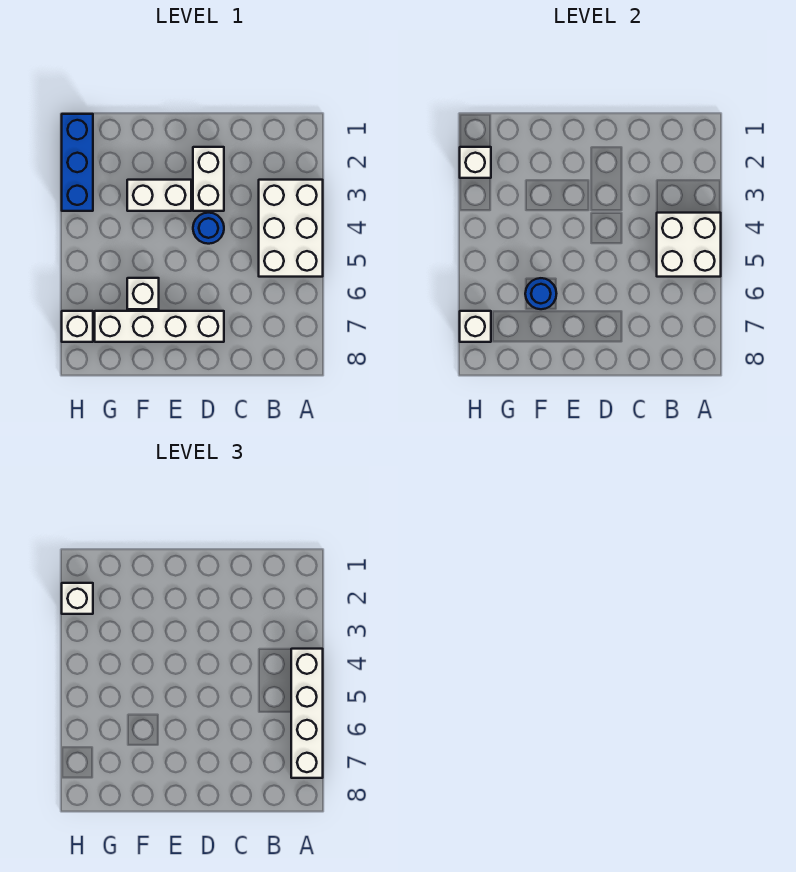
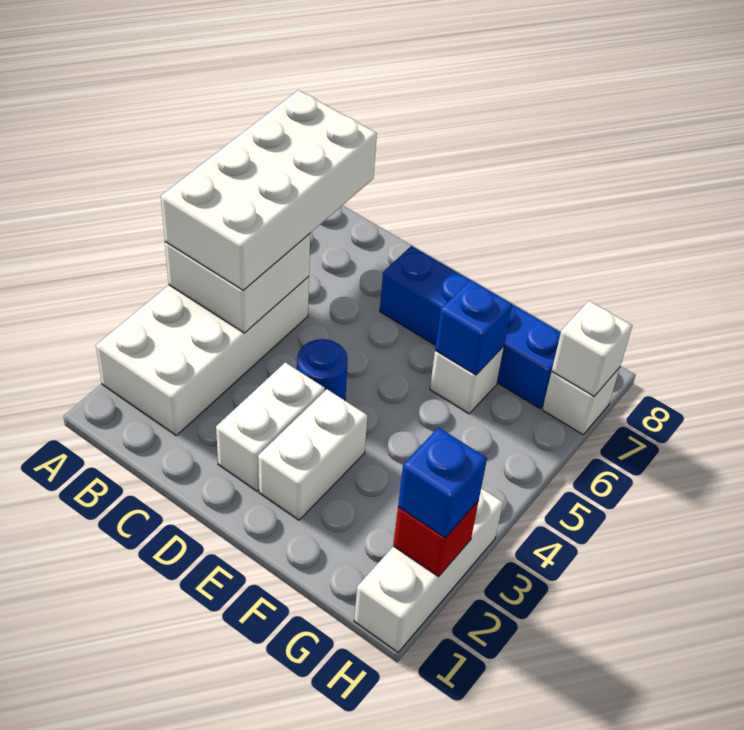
white brick A3:B5 level 1 -> white brick A2:B5 level 1
white brick A4:A7 level 3 -> white brick A4:B7 level 3
white brick D7:G7 level 1 -> blue brick D7:G7 level 1
white brick E3:F3 level 1 -> white brick E2:E3 level 1
blue round brick F6 level 2 -> blue brick F6 level 2
blue brick H1:H3 level 1 -> white brick H1:H3 level 1
white brick H2 level 2 -> red brick H2 level 2
white brick H2 level 3 -> blue brick H2 level 3

